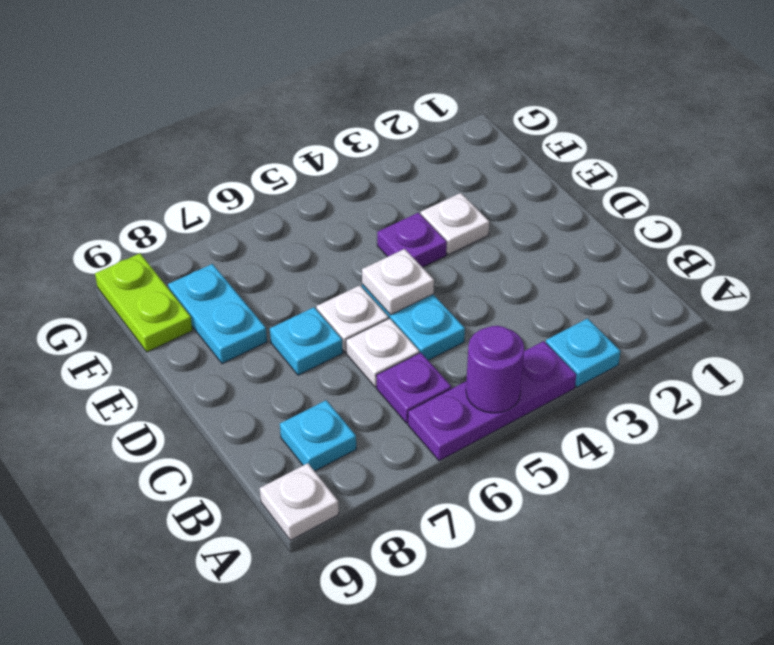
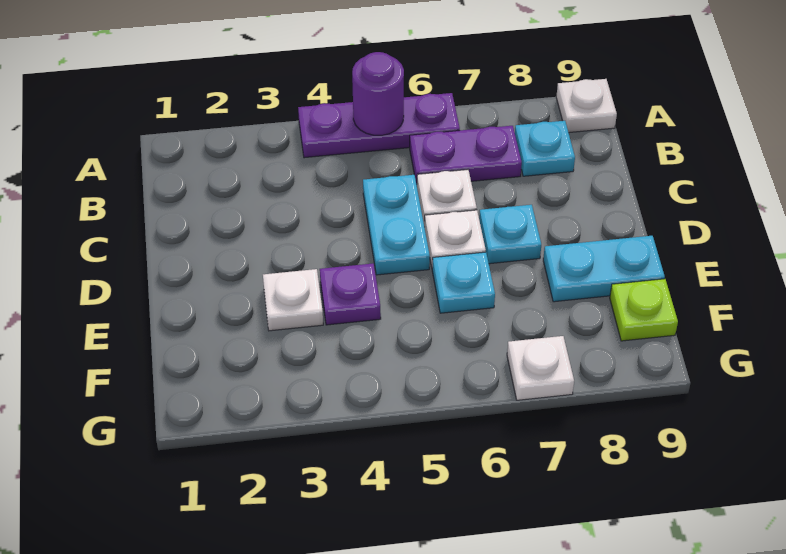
cyan plate A3 level 1 -> cyan plate E6 level 1
purple plate B6 level 1 -> purple plate B6:B7 level 1
white plate D5 level 2 -> white plate G7 level 1
cyan plate E8:F8 level 1 -> cyan plate E8:E9 level 1
lime plate F9:G9 level 1 -> lime plate F9 level 1

